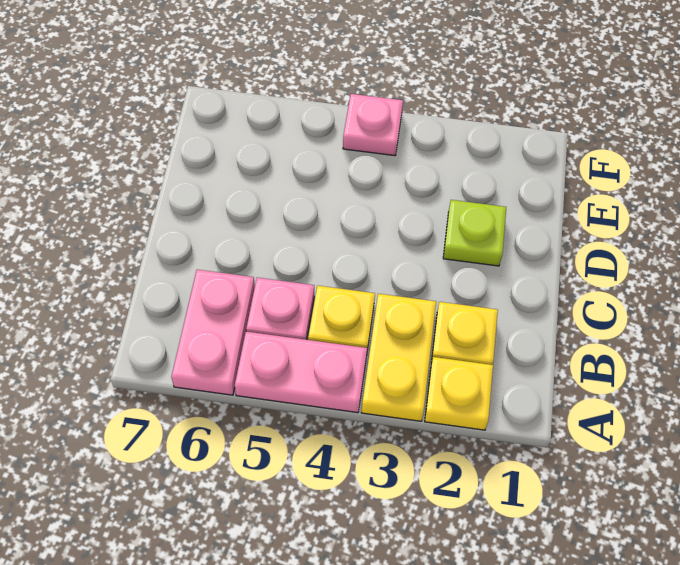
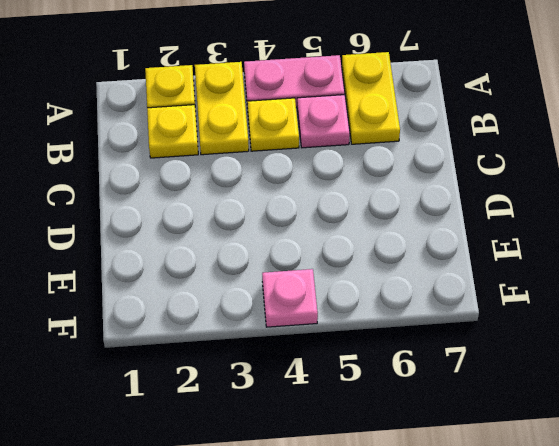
pink plate A6:B6 level 1 -> yellow plate A6:B6 level 1
lime plate D2 level 1 -> none

